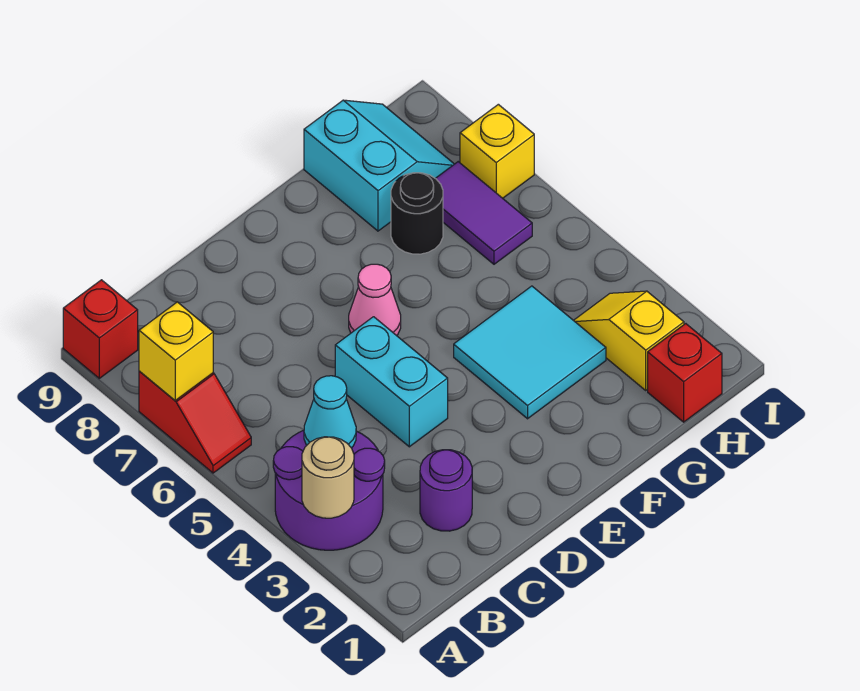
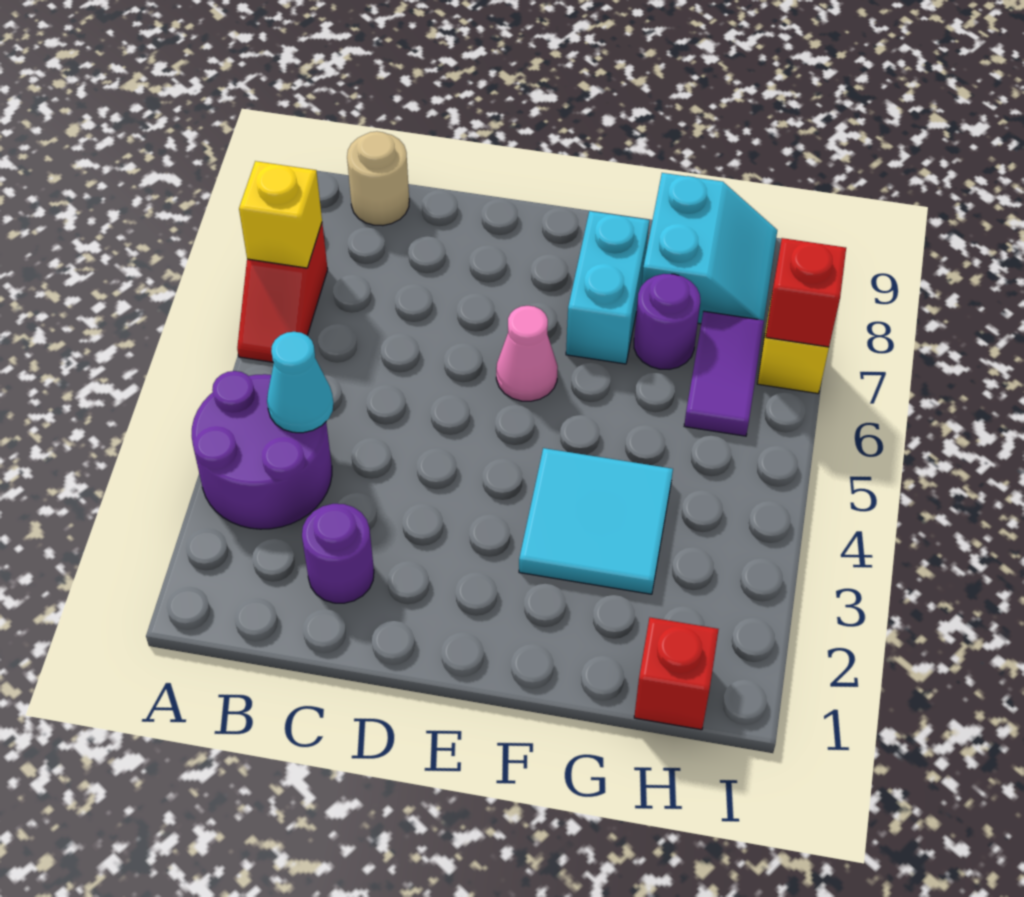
tan round brick A3 level 2 -> tan round brick B9 level 1
red brick A9 level 1 -> red brick I7 level 2
cyan brick D4:D5 level 1 -> cyan brick F7:F8 level 1
black round brick G7 level 1 -> purple round brick G7 level 1
yellow slope H2:H3 level 1 top 2 -> none

